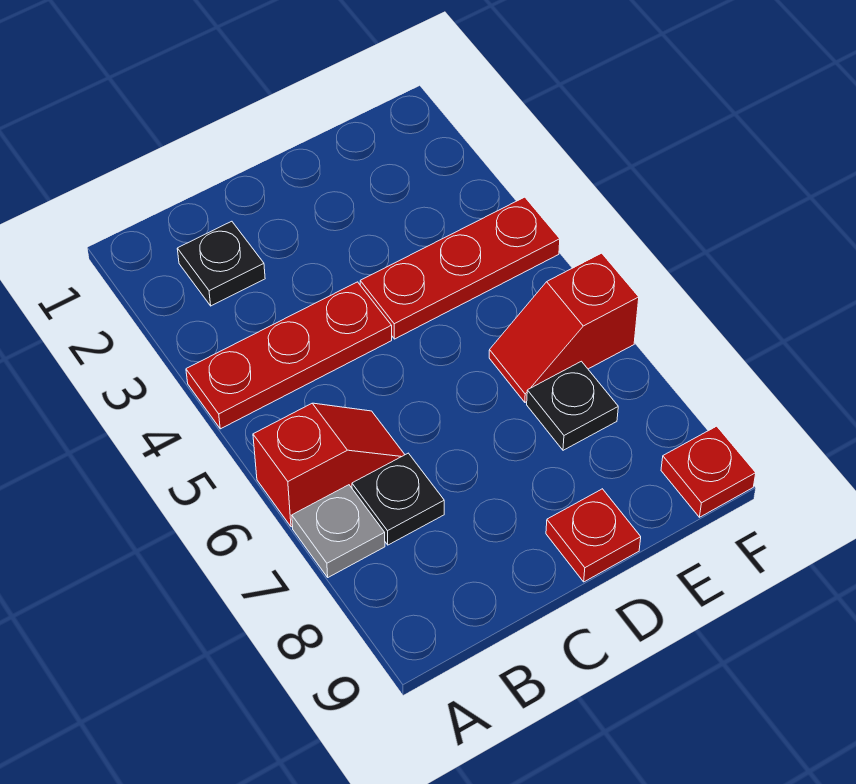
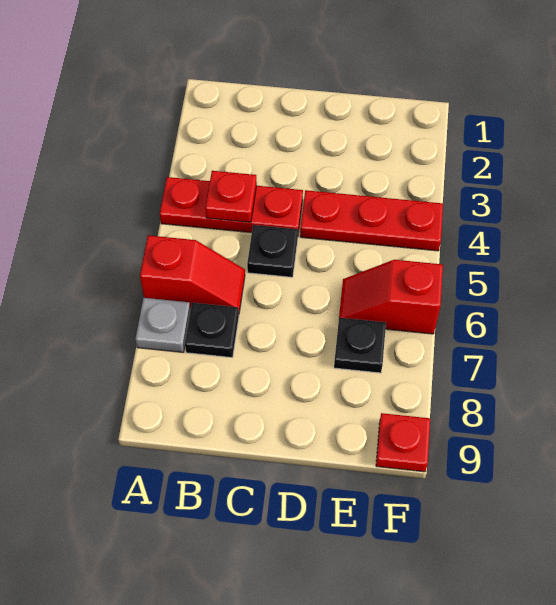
black plate B2 level 1 -> black plate C5 level 1
red plate D9 level 1 -> red plate B4 level 2

